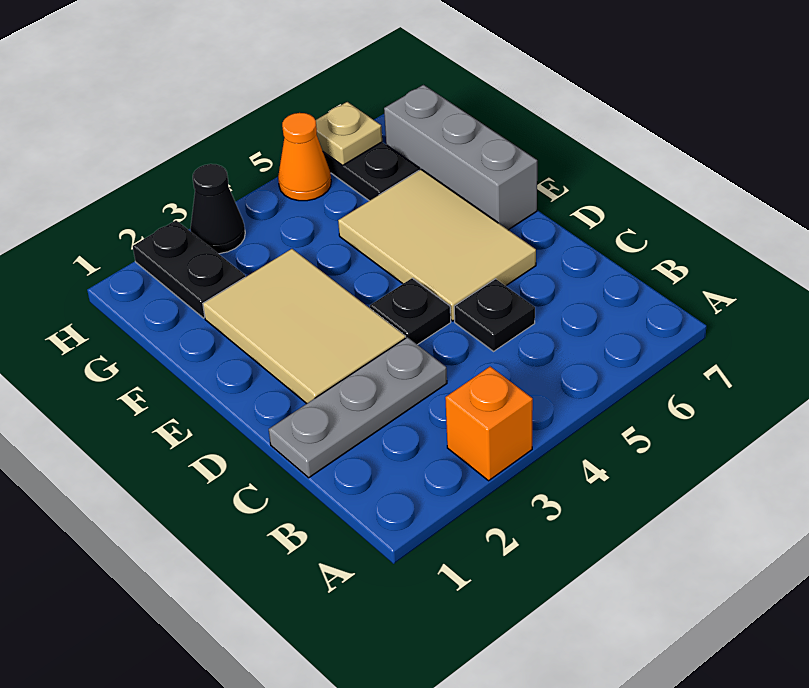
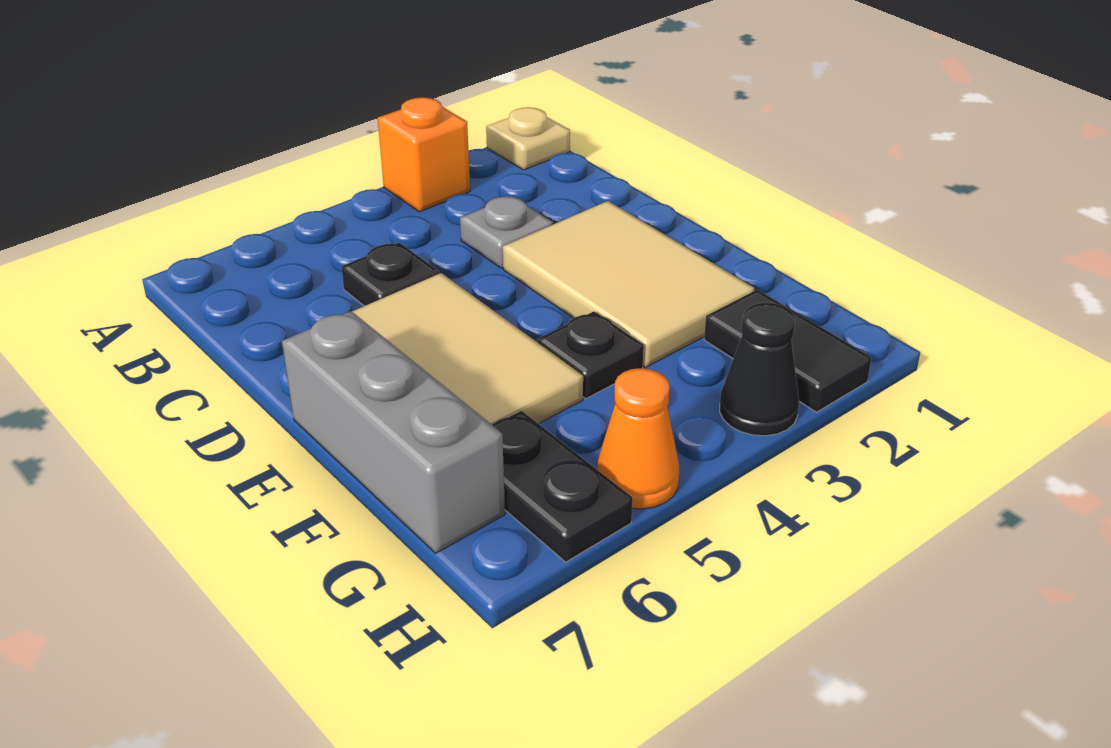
grey plate C1:C3 level 1 -> grey plate C3 level 1
black plate D4 level 1 -> black plate F4 level 1
black plate G2:H2 level 1 -> black tile G2:H2 level 1
tan plate H6 level 2 -> tan plate A1 level 1

